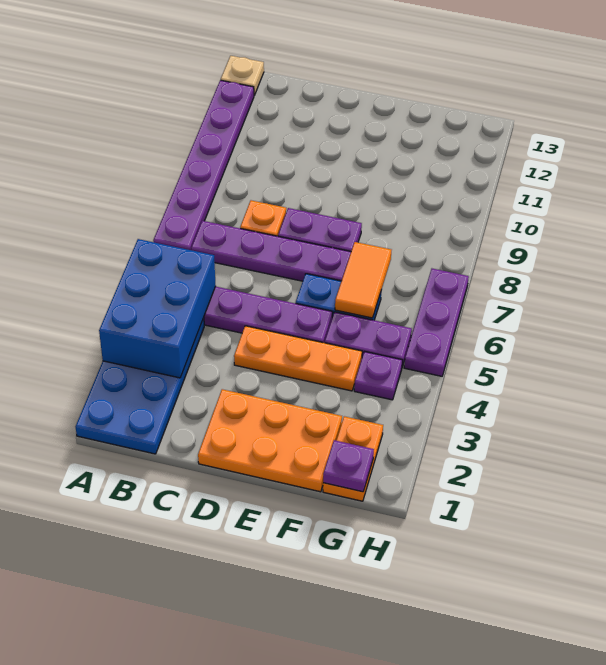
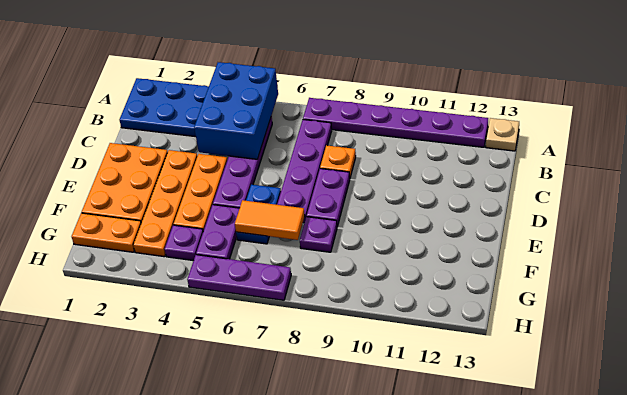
blue brick A3:B5 level 2 -> blue brick A4:C5 level 2
none -> orange plate D3:G3 level 1
purple plate G1 level 2 -> purple plate F8 level 1

